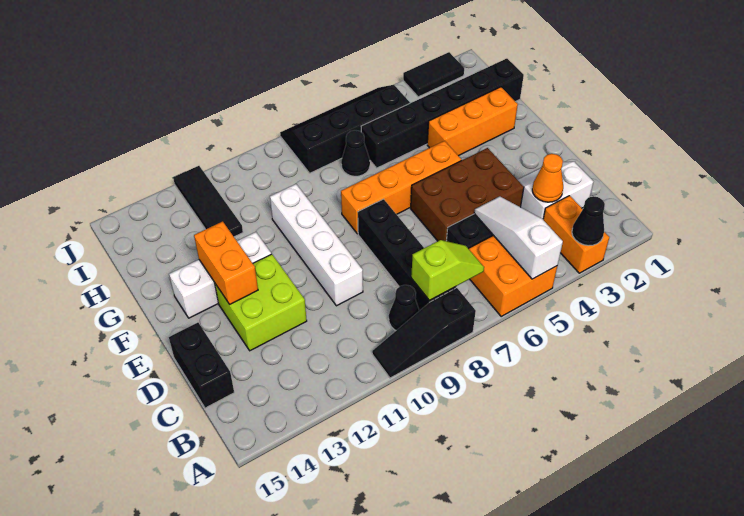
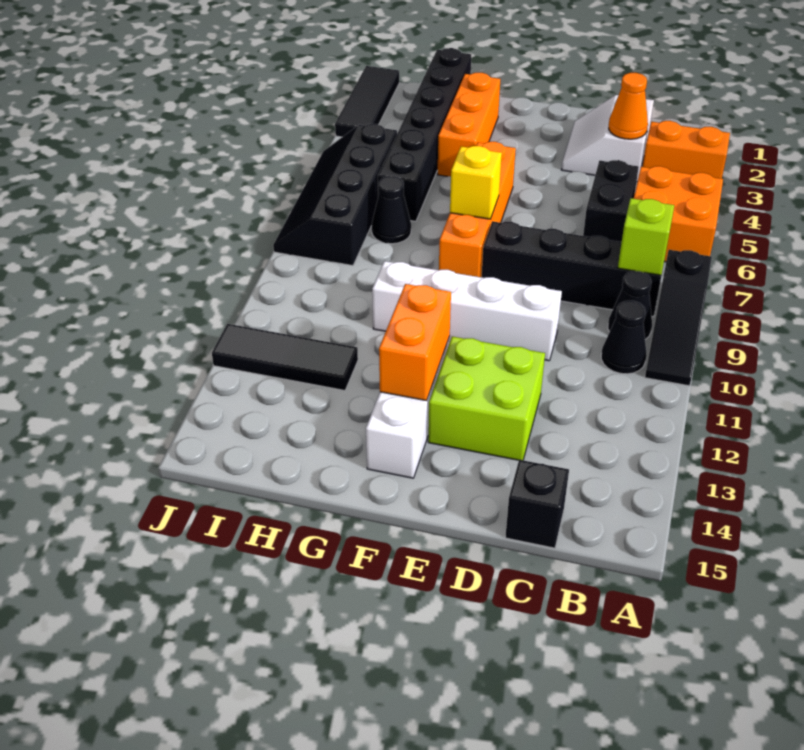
black cone A3 level 2 -> black cone B10 level 1
white slope A5:C5 level 2 top A -> none
black brick C15:D15 level 1 -> black brick C15 level 1
brown brick D4:E6 level 1 -> none
orange brick E13:F13 level 2 -> orange brick F12:F13 level 2
none -> yellow brick F7 level 2
black tile J2:J3 level 1 -> black tile J1:J3 level 1

